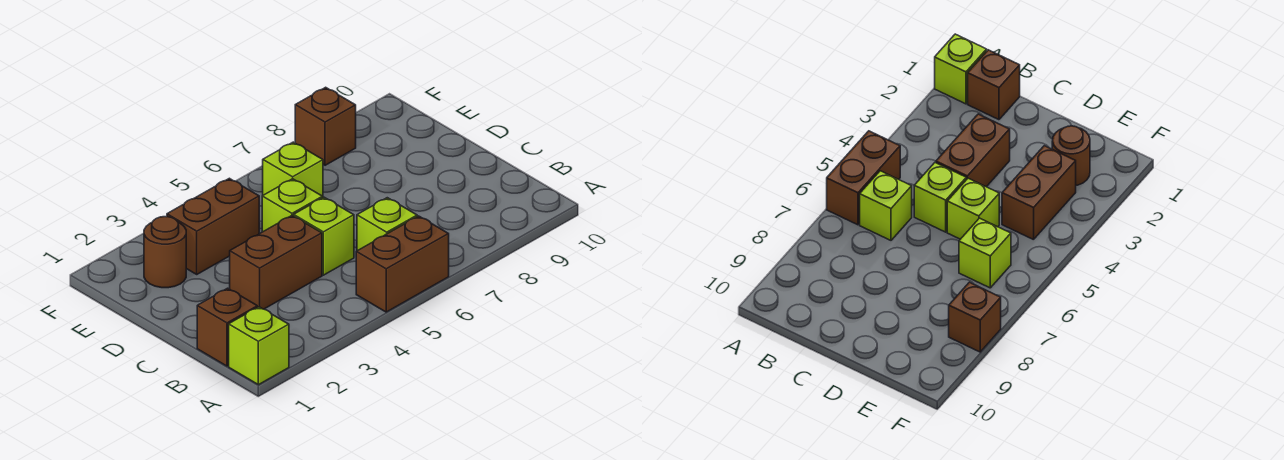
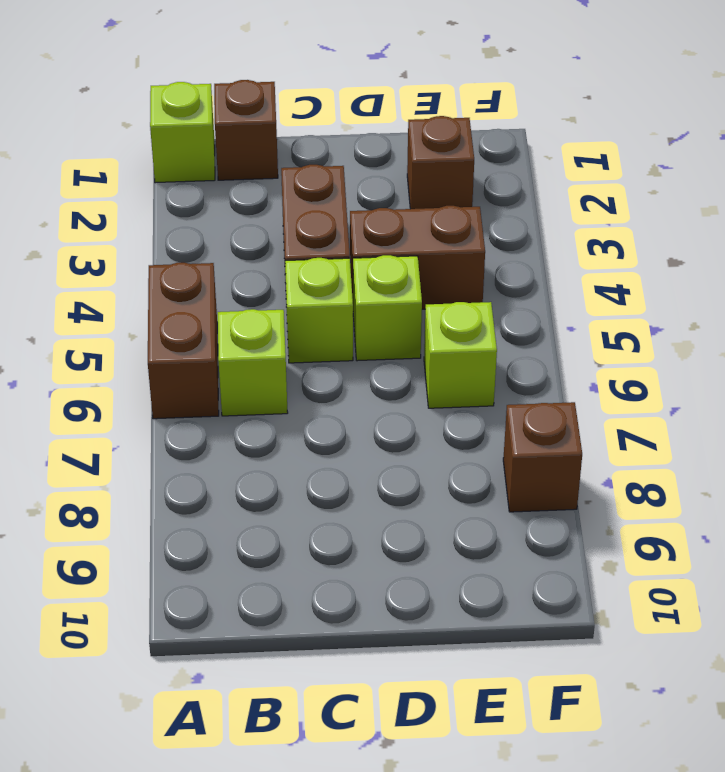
brown round brick E2 level 1 -> brown brick E2 level 1
brown brick E3:E4 level 1 -> brown brick D4:E4 level 1

